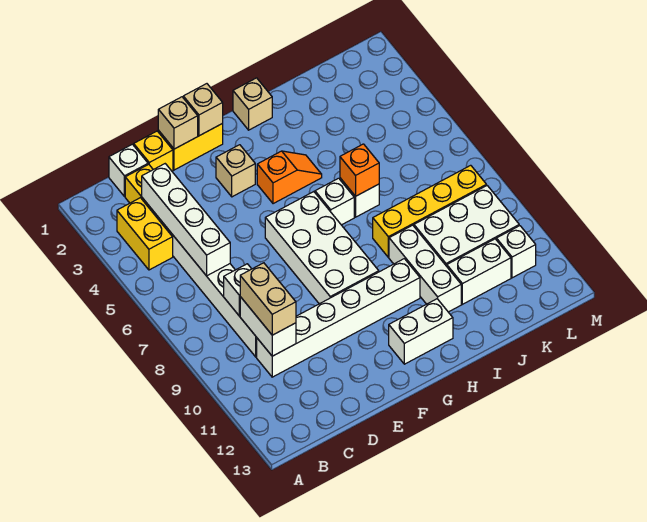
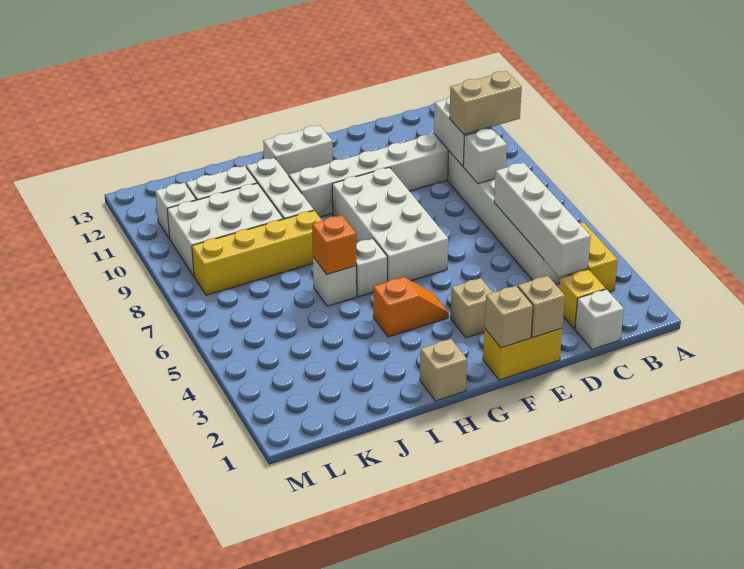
tan brick C9:C10 level 3 -> tan brick B9:C9 level 3
yellow brick D1 level 1 -> none
orange slope G4:H4 level 1 top G -> orange slope G4:H4 level 1 top H

